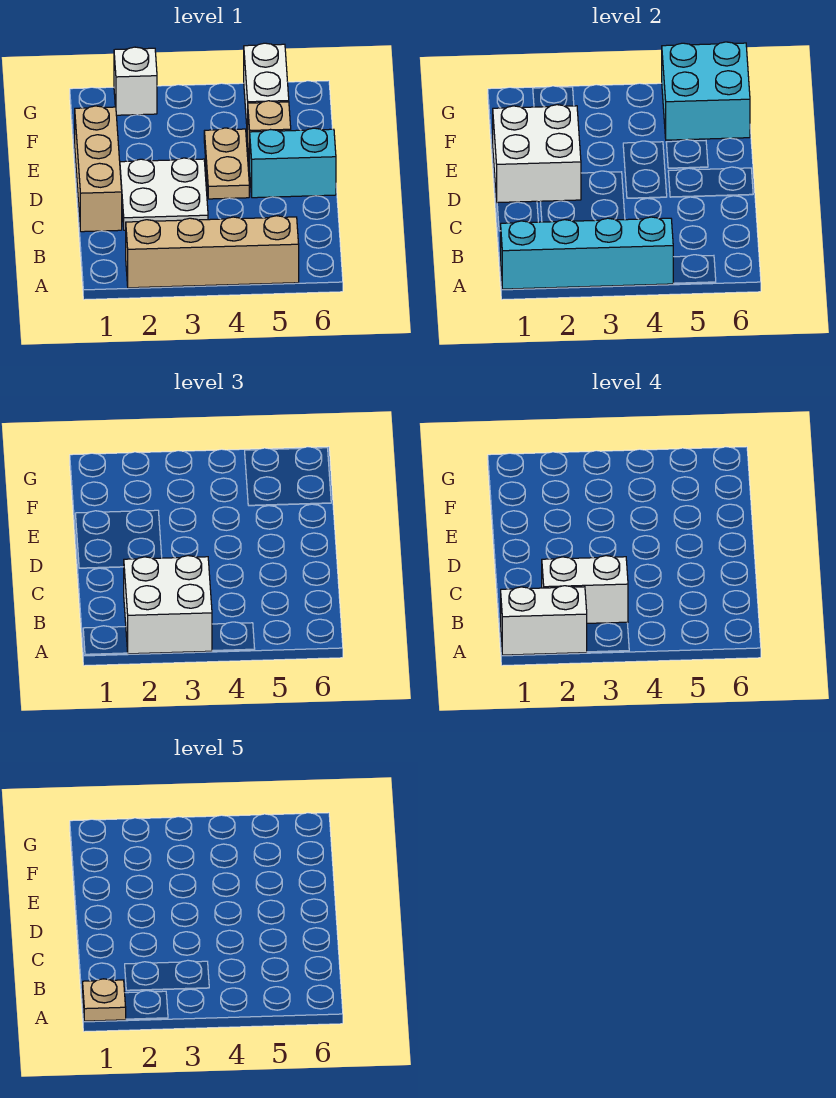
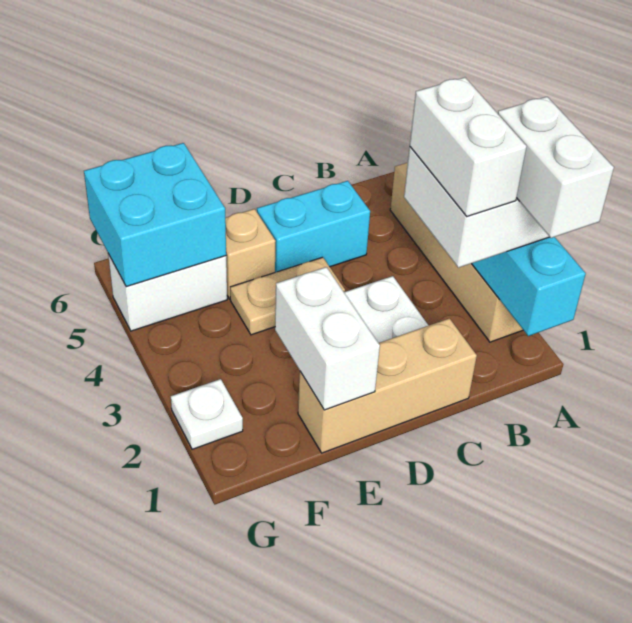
tan plate A1 level 5 -> none
white brick D1:E2 level 2 -> white brick E1:E2 level 2
cyan brick D5:D6 level 1 -> cyan brick C5:D5 level 1
white brick G2 level 1 -> white plate G2 level 1

